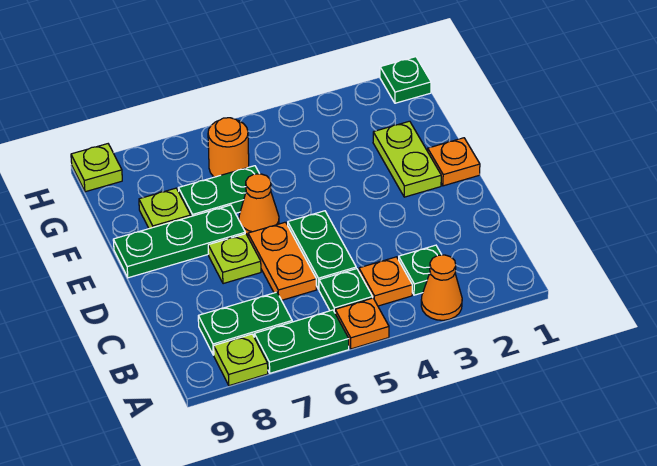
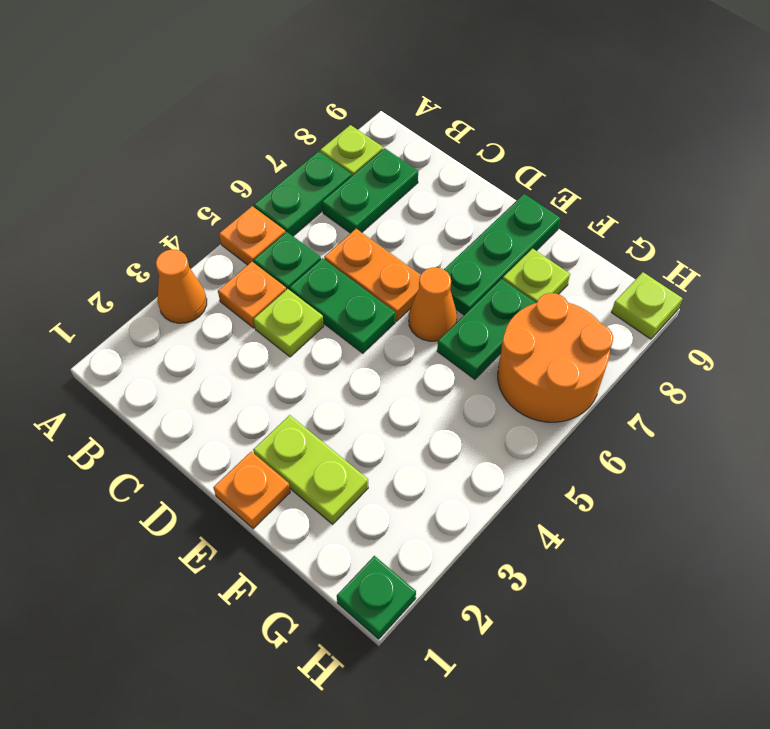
green plate B3 level 1 -> none
lime plate D7 level 1 -> lime plate C4 level 1
orange round brick G6 level 1 -> orange round brick G6:H7 level 1

